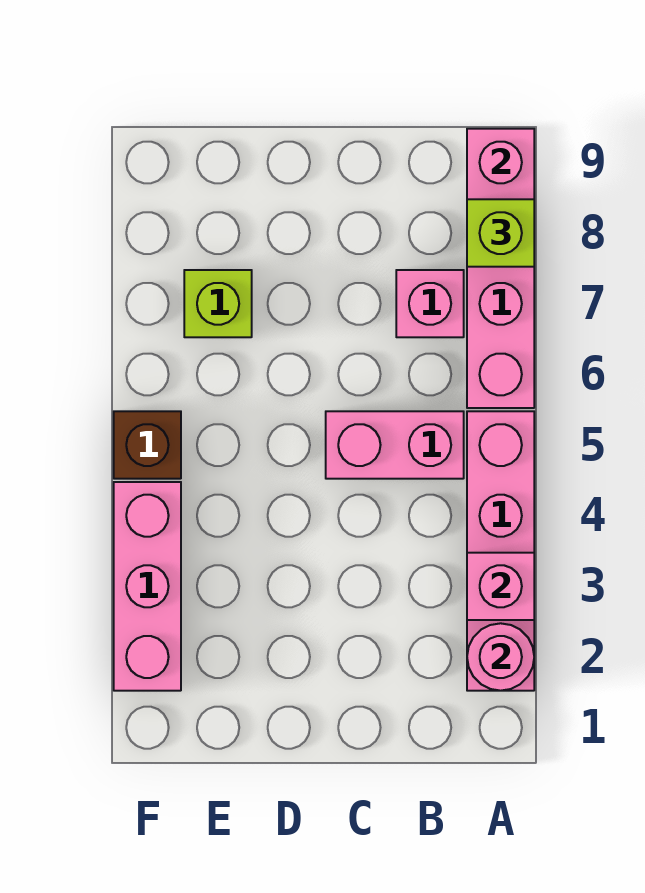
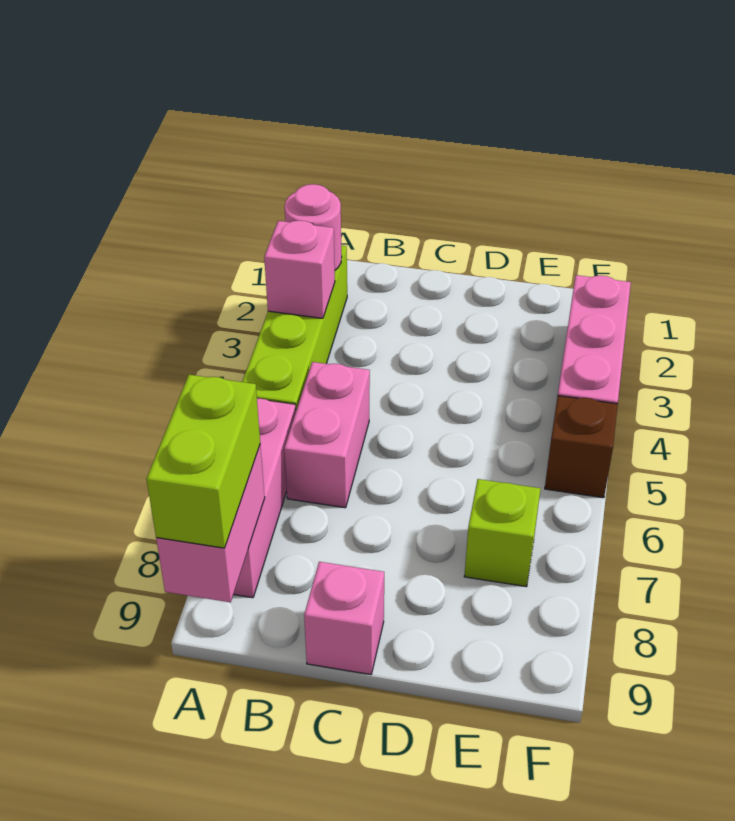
pink brick A2:A5 level 1 -> lime brick A2:A5 level 1
lime brick A8 level 3 -> lime brick A8:A9 level 3
pink brick B5:C5 level 1 -> pink brick B5:B6 level 1
pink brick B7 level 1 -> pink brick C9 level 1

